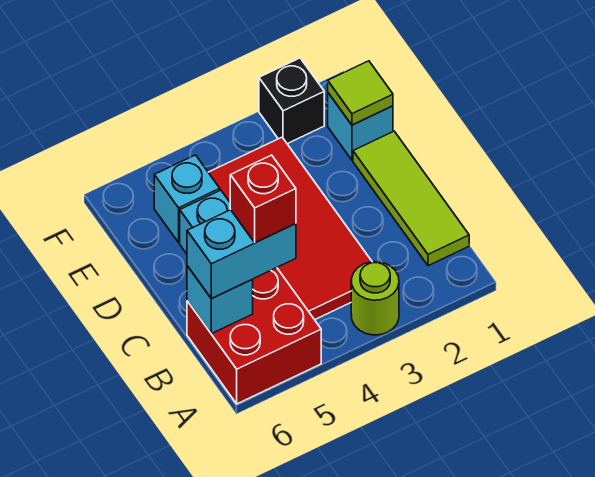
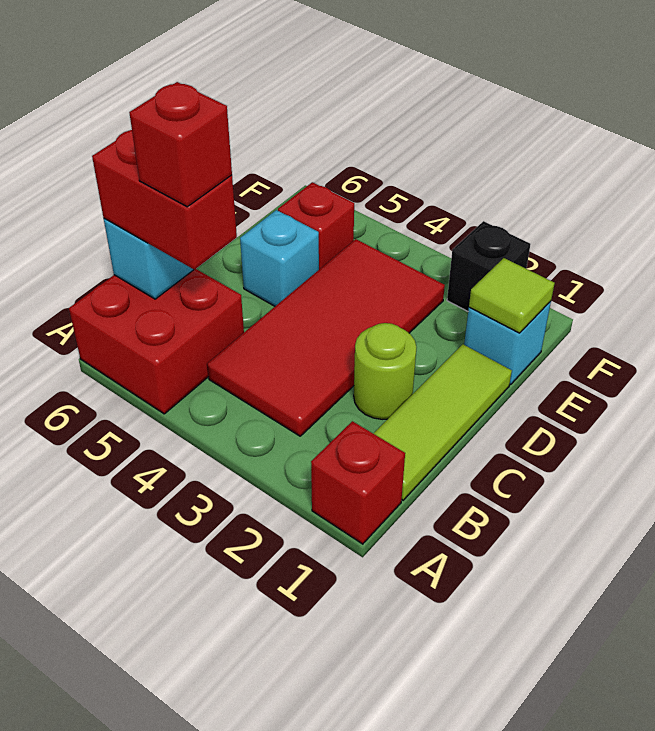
none -> red brick A1 level 1
lime round brick A3 level 1 -> lime round brick C2 level 1
cyan brick B5:B6 level 3 -> red brick B5:B6 level 3
cyan brick E5 level 1 -> red brick E5 level 1

